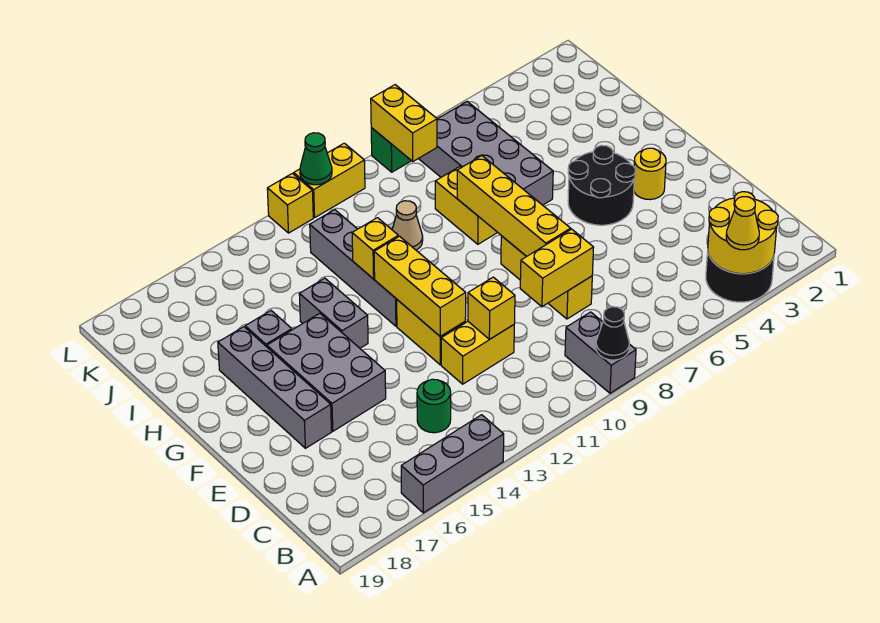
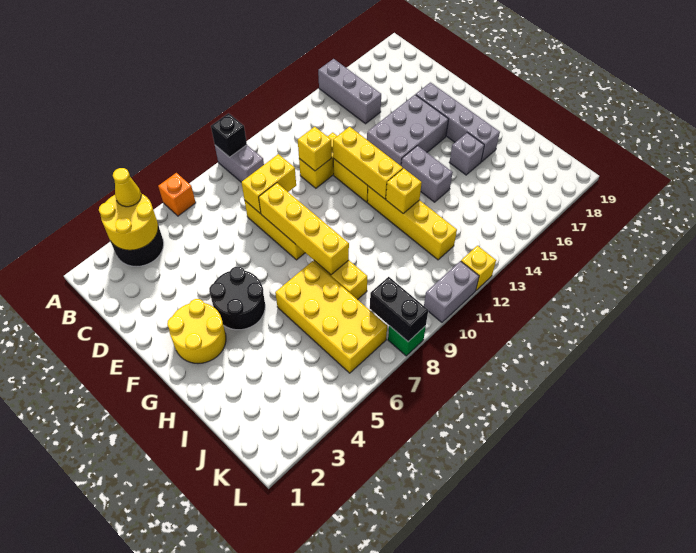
none -> orange brick A6 level 1
black cone A9 level 2 -> black brick A9 level 2
grey brick A14:A16 level 1 -> grey brick A15:C15 level 1
green round brick C14 level 1 -> none
grey brick E15:G16 level 1 -> grey brick E14:F16 level 1
yellow round brick F3 level 1 -> yellow round brick F2:G3 level 1
grey brick G12:J12 level 1 -> yellow brick G12:J12 level 1
grey brick H6:K7 level 1 -> yellow brick H6:K7 level 1
tan cone I10 level 1 -> none
yellow brick K8:L8 level 2 -> black brick K8:L8 level 2
yellow brick L10:L11 level 1 -> grey brick L10:L11 level 1
green cone L11 level 2 -> none

